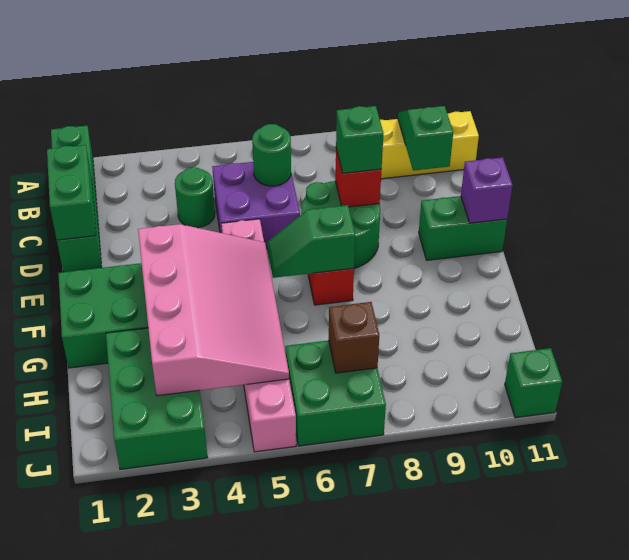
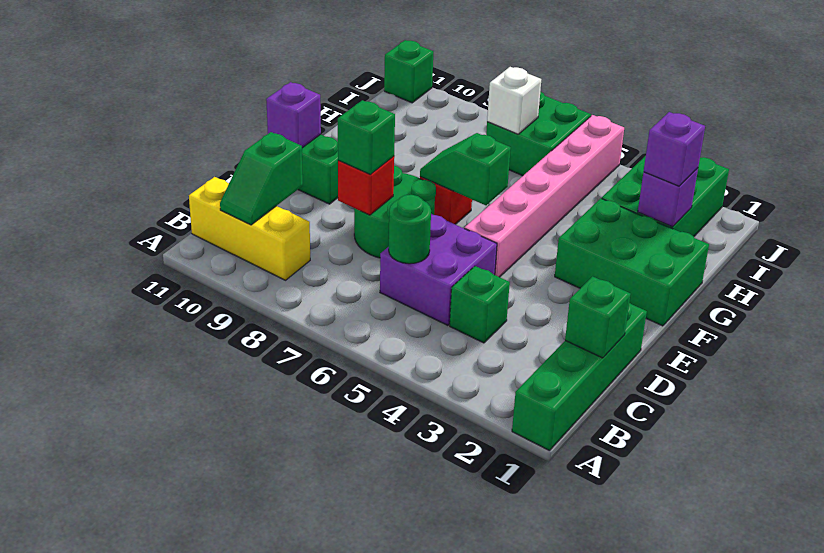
green brick C1:D1 level 2 -> green brick C1 level 2
green round brick C4 level 1 -> green brick C4 level 1
pink slope F3:I5 level 2 top 3 -> none
green slope F6:F7 level 2 top 7 -> green slope F6:F7 level 2 top 6
none -> purple brick H2 level 2
none -> purple brick H2 level 3
brown brick I7 level 2 -> white brick I7 level 2

